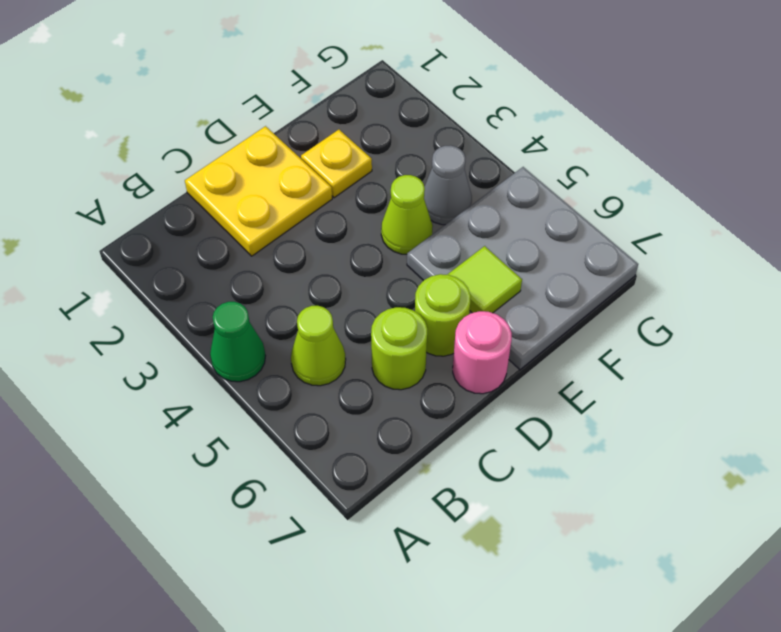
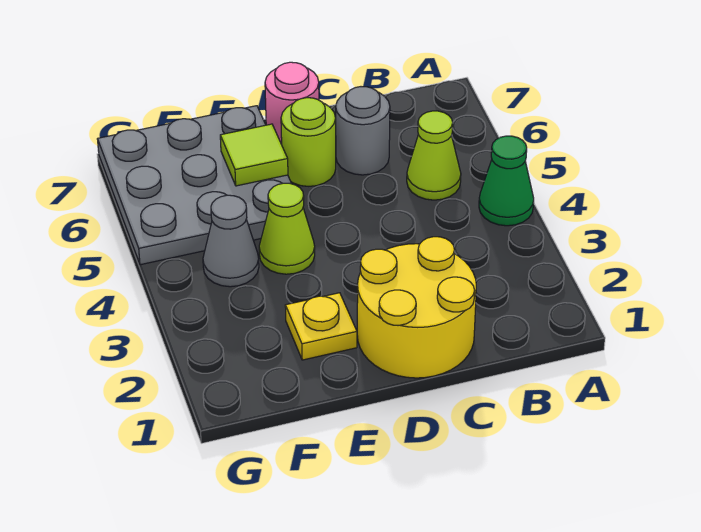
yellow plate C1:D2 level 1 -> yellow round brick C1:D2 level 1
lime round brick C6 level 1 -> grey round brick C6 level 1

